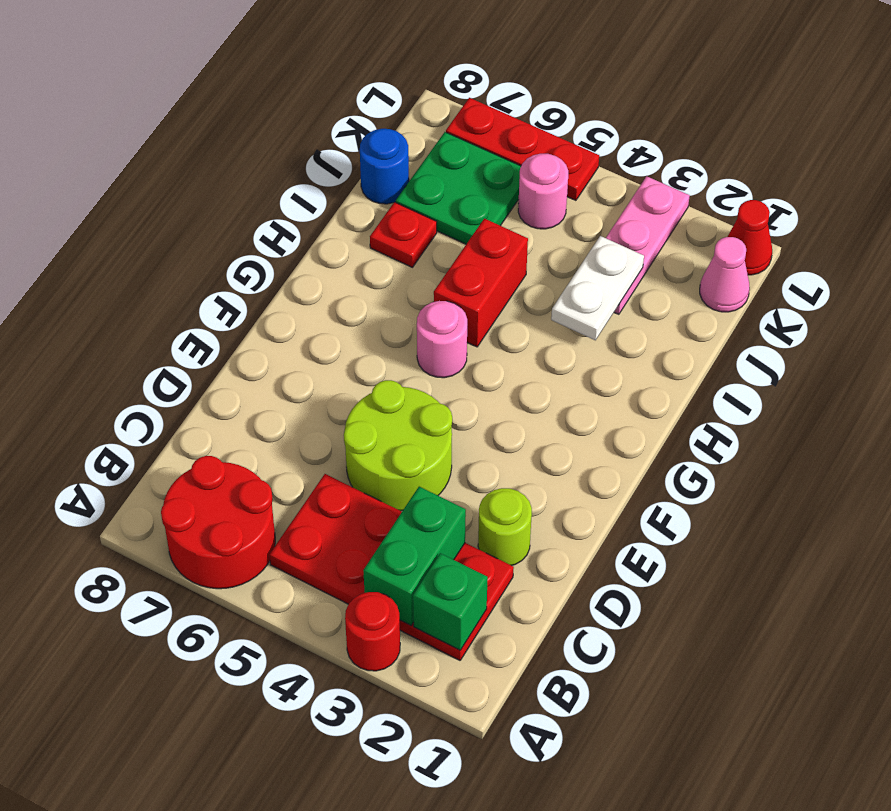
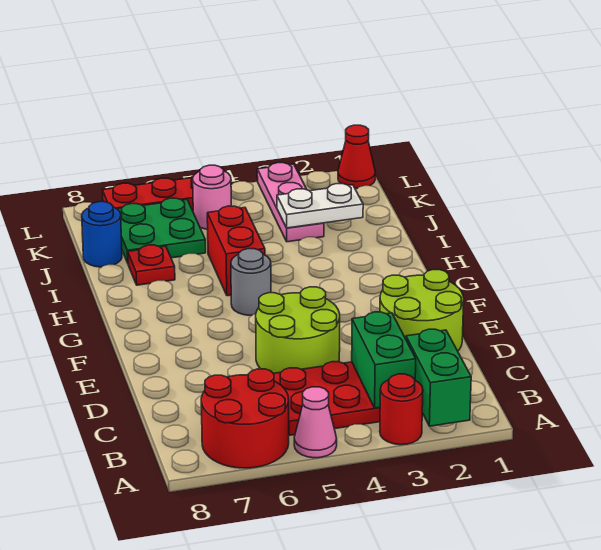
green brick B2 level 2 -> green brick A2:B2 level 2
lime round brick D2 level 1 -> lime round brick D1:E2 level 1
pink round brick G5 level 1 -> grey round brick G5 level 1
white plate I3:J3 level 2 -> white plate J2:J3 level 2
pink cone K1 level 1 -> pink cone A5 level 1

